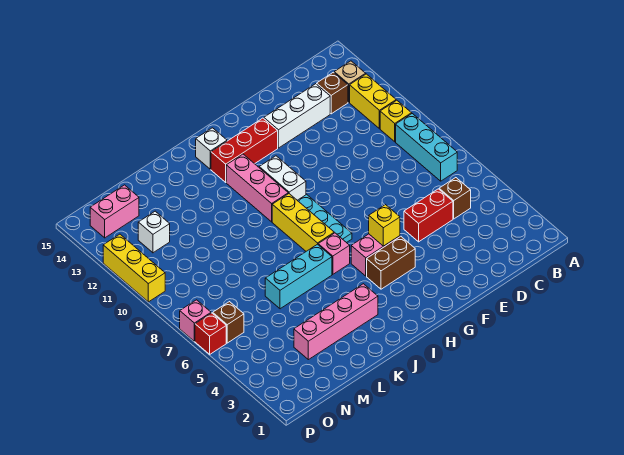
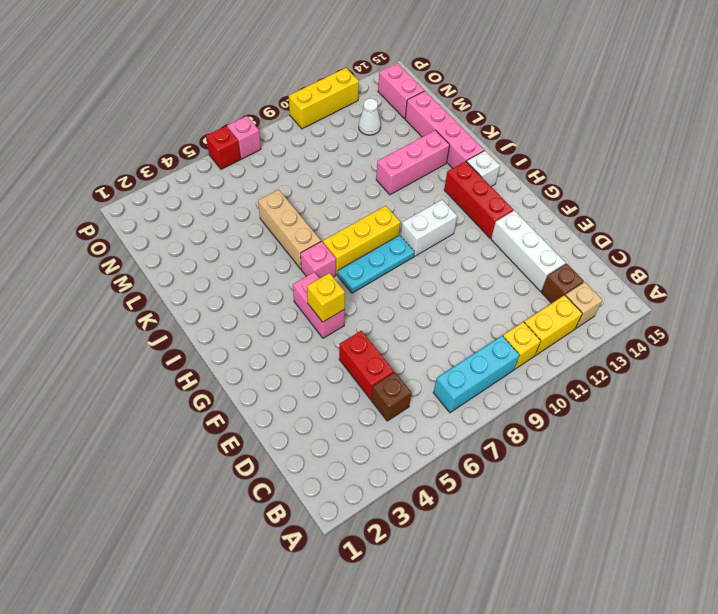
brown brick G4:H4 level 1 -> none
pink brick I10:I12 level 1 -> pink brick K11:K13 level 1
pink brick J3:M3 level 1 -> pink brick J14:M14 level 1
cyan brick J6:L6 level 1 -> tan brick J6:L6 level 1
white brick N12 level 1 -> white cone N12 level 1
brown brick O6 level 1 -> none

